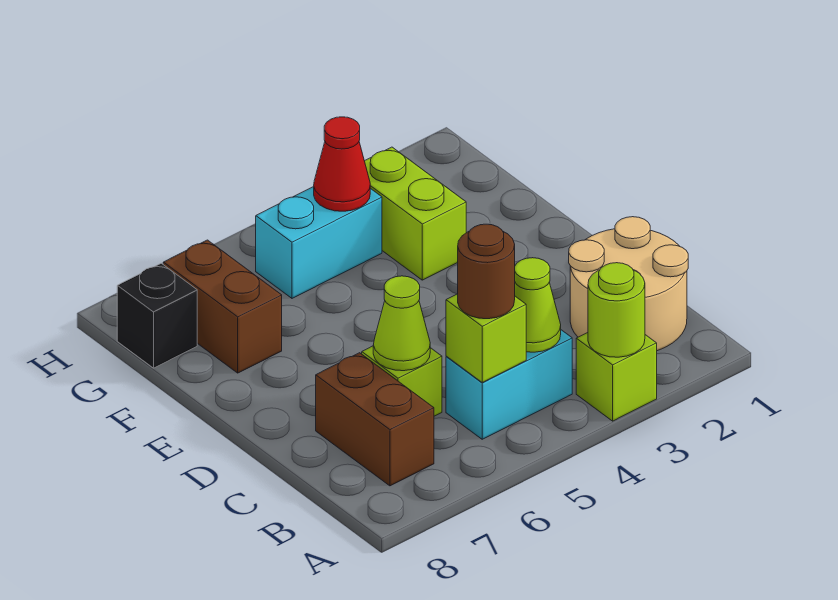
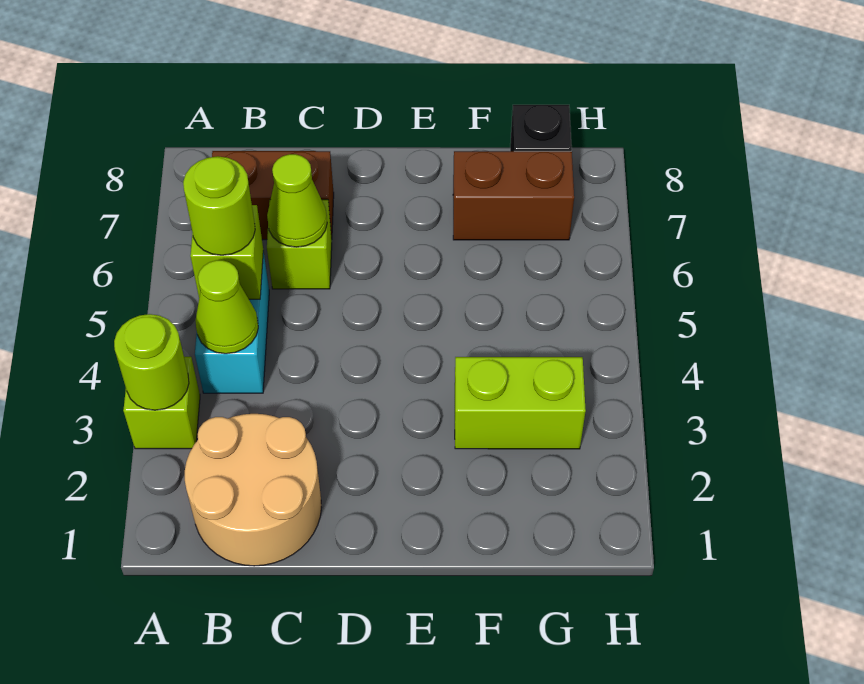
brown round brick B5 level 3 -> lime round brick B5 level 3
cyan brick G4:G5 level 1 -> none
red cone G4 level 2 -> none

